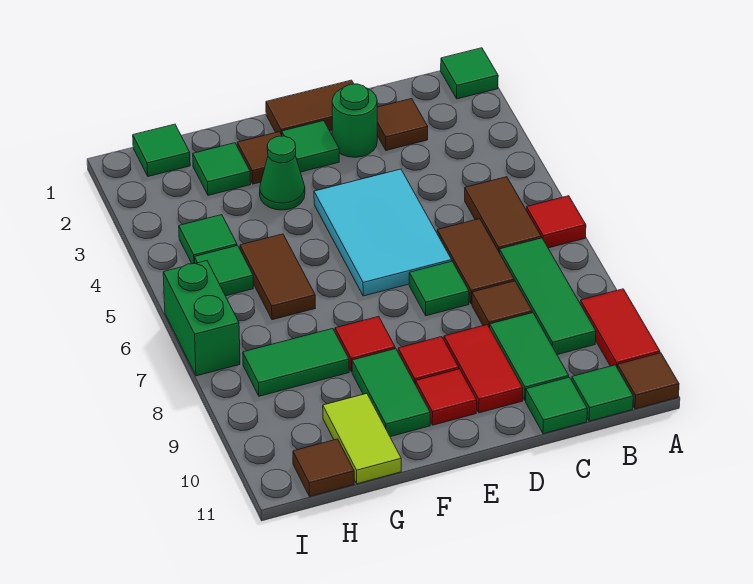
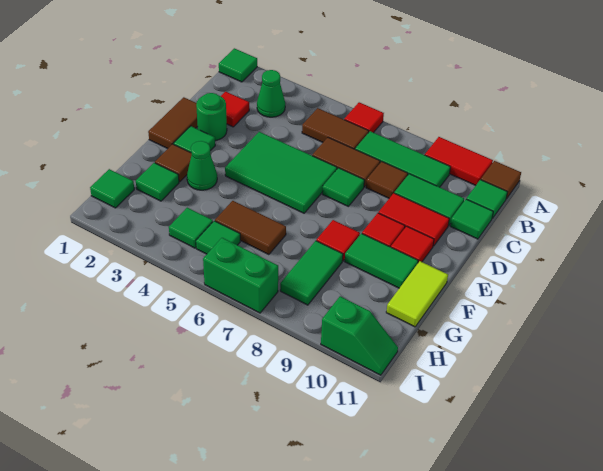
none -> green cone B3 level 1
brown tile C2 level 1 -> red tile C2 level 1
cyan tile D4:E6 level 1 -> green tile D4:E6 level 1
lime tile G10:G11 level 1 -> lime tile F11:G11 level 1
brown tile H11 level 1 -> none
none -> green slope I10:I11 level 1 top 10

